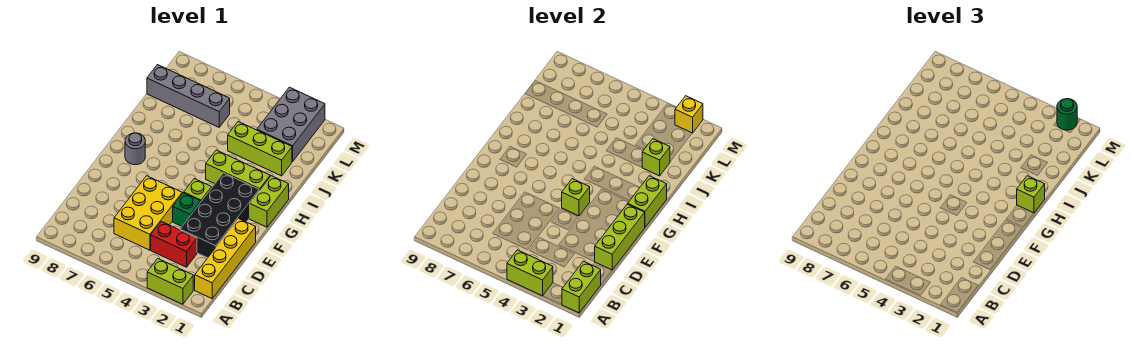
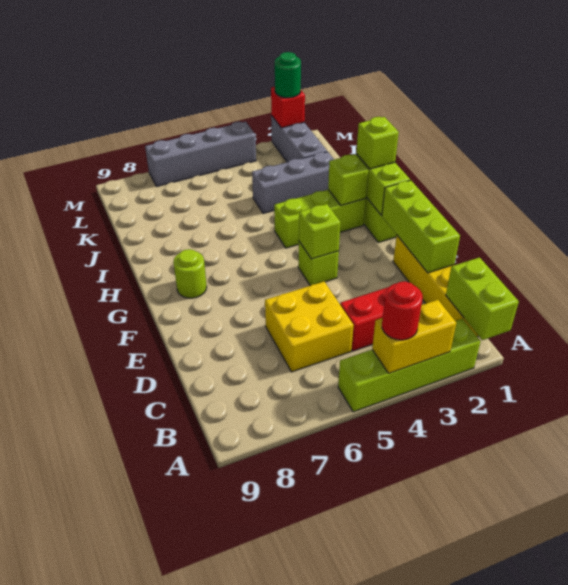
lime brick A2:A3 level 1 -> lime brick A2:A5 level 1
lime brick A3:A4 level 2 -> yellow brick A3:A4 level 2
none -> red round brick A4 level 3
yellow brick C5:E6 level 1 -> yellow brick C5:D6 level 1
black brick D2:G3 level 1 -> none
green brick E4 level 1 -> none
grey round brick G8 level 1 -> lime round brick G8 level 1
lime brick J2:J4 level 1 -> grey brick J2:J4 level 1
lime brick J2 level 2 -> lime brick H2 level 2
grey brick K2:M3 level 1 -> grey brick K2:M2 level 1
grey brick K6:K9 level 1 -> grey brick M4:M7 level 1
yellow brick M2 level 2 -> red brick M2 level 2

